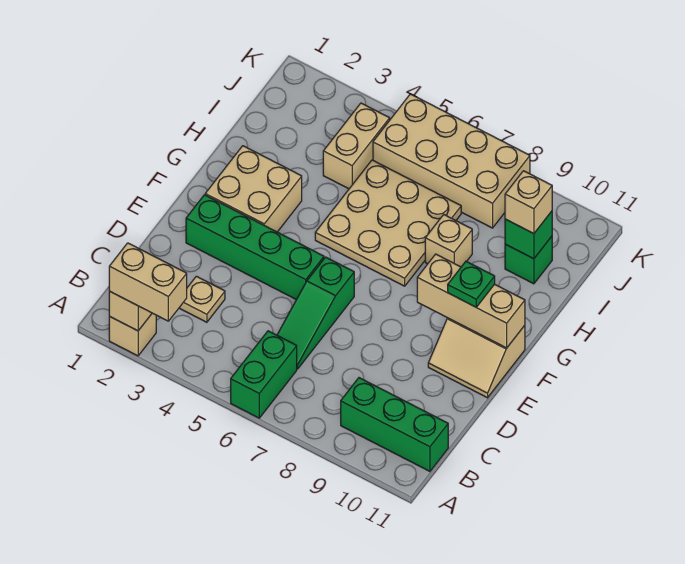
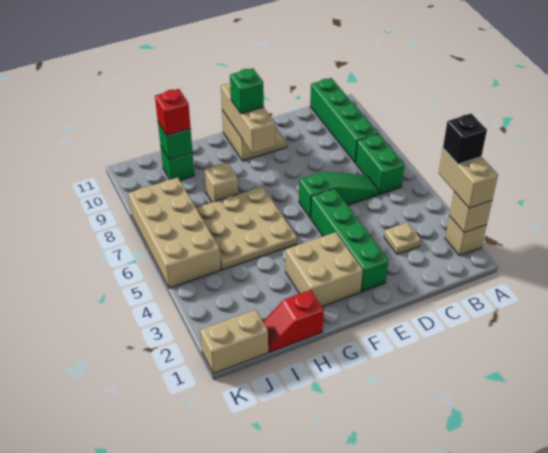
none -> black brick A3 level 4
green brick A6:B6 level 1 -> green brick B6:B7 level 1
green brick B9:B11 level 1 -> green brick B8:B11 level 1
green plate F10 level 3 -> green brick F10 level 3
none -> red slope H1:I1 level 1 top H
tan brick I4:J4 level 1 -> tan brick J1:K1 level 1
tan brick I10 level 3 -> red brick I10 level 3

